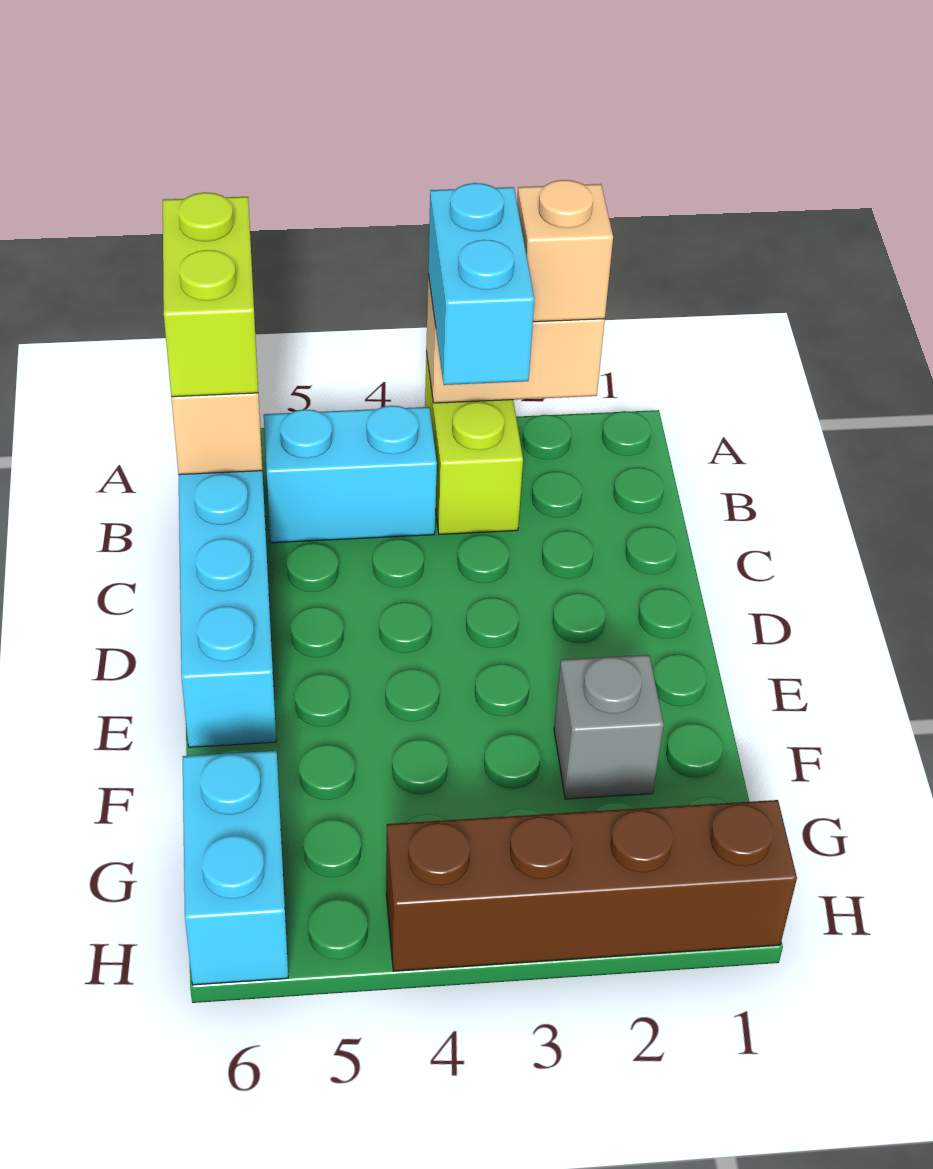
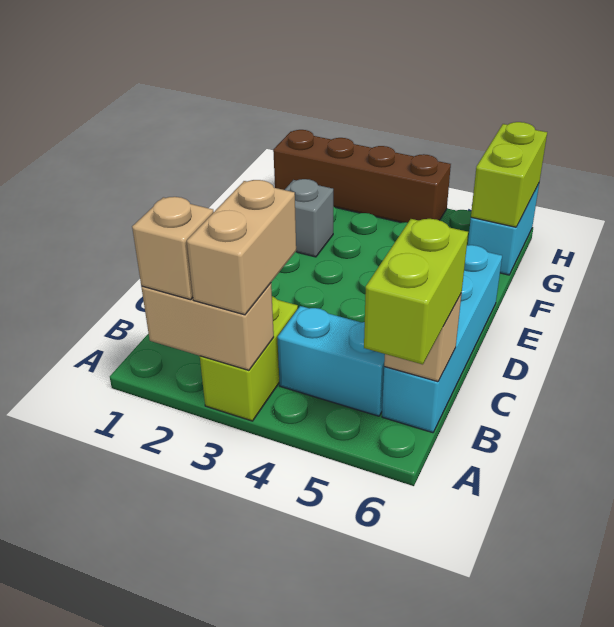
cyan brick A3:B3 level 3 -> tan brick A3:B3 level 3
none -> lime brick G6:H6 level 2

